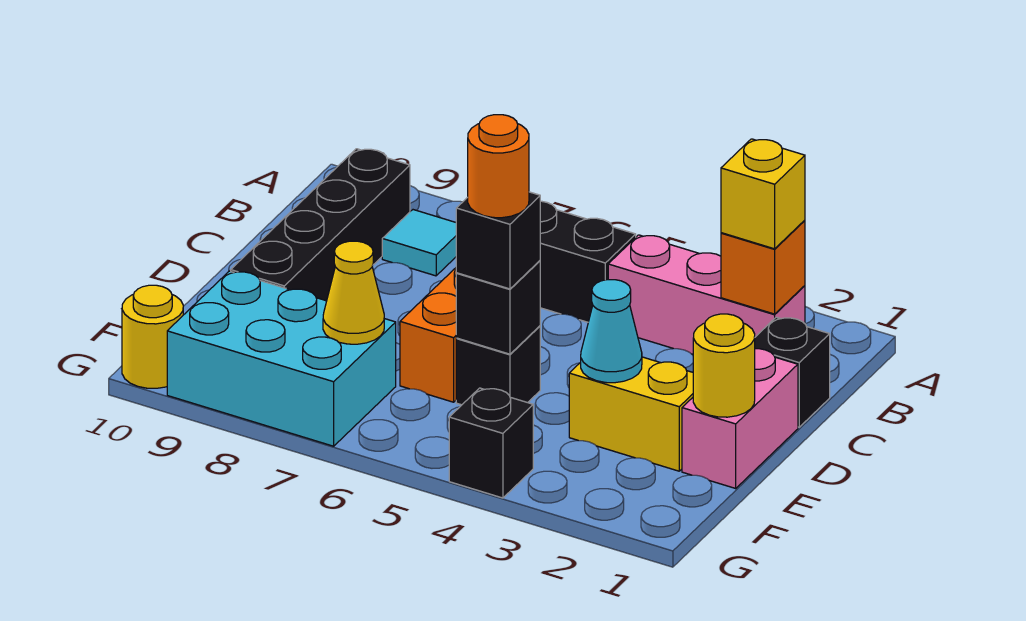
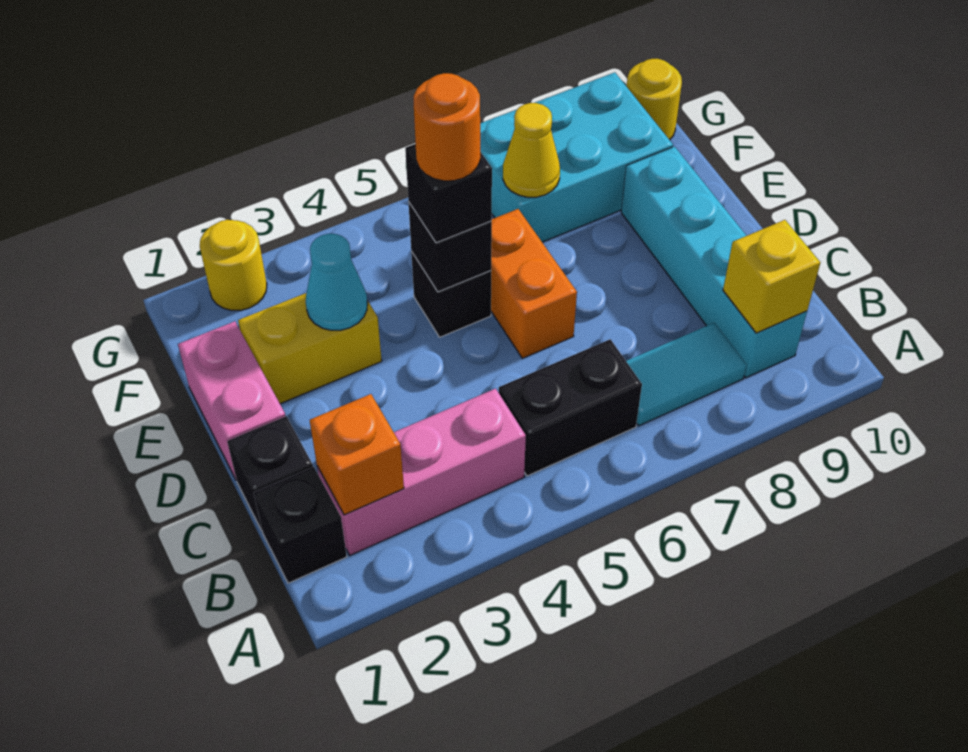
yellow brick B2 level 3 -> yellow brick B9 level 2
cyan tile B8 level 1 -> cyan tile B7:B8 level 1
black brick B9:E9 level 1 -> cyan brick B9:E9 level 1
yellow round brick E1 level 2 -> yellow round brick G2 level 1
black brick G4 level 1 -> black brick B1 level 1

